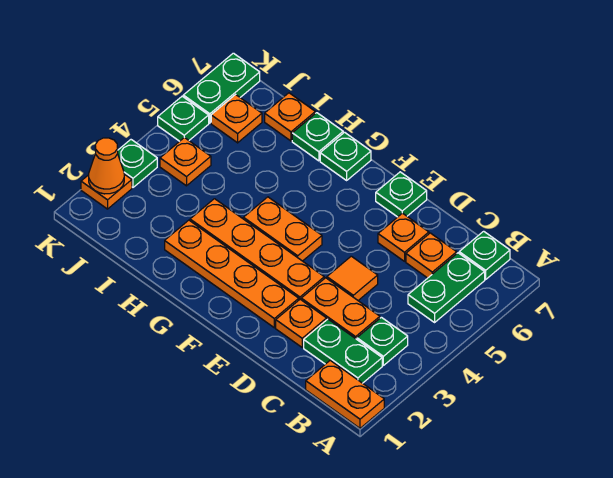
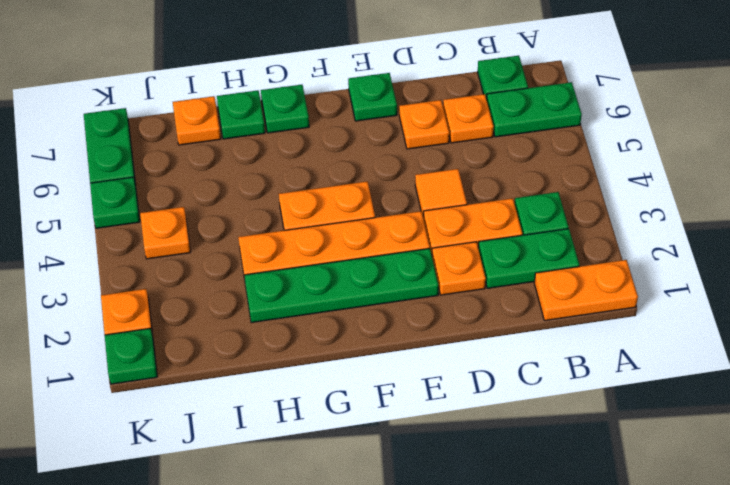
green plate B5:B6 level 1 -> green plate A6:B6 level 1
orange plate E2:H2 level 1 -> green plate E2:H2 level 1
orange plate J6 level 1 -> none
orange cone K2 level 2 -> none
green plate K3 level 1 -> green plate K1 level 1

